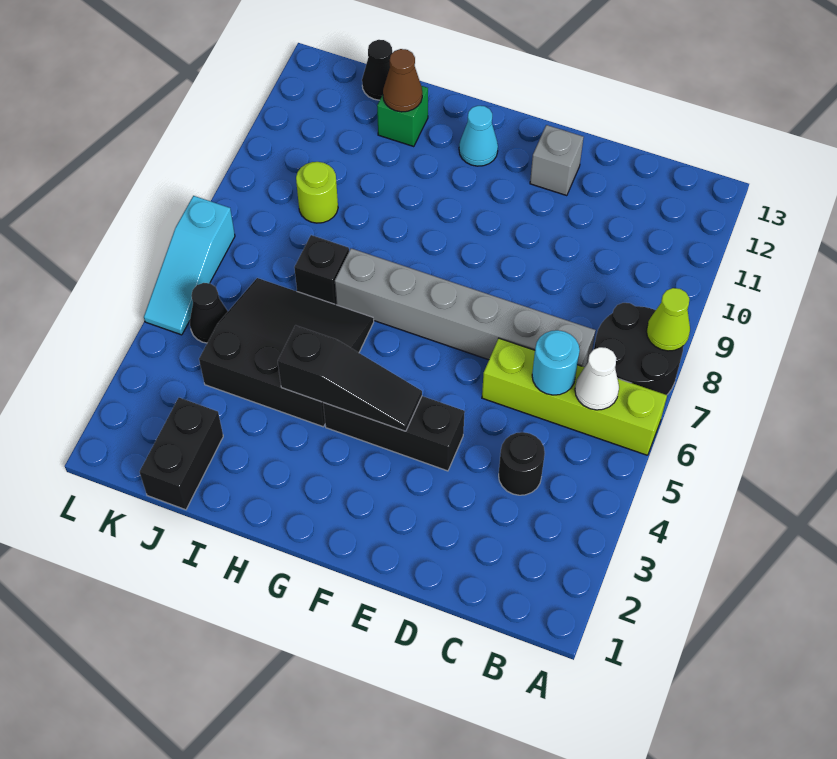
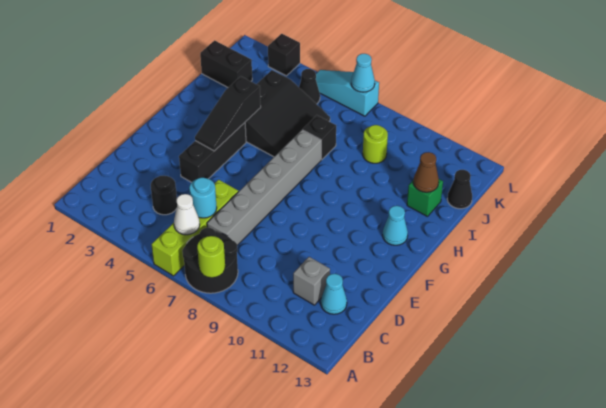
lime cone A8 level 2 -> lime round brick A8 level 2
none -> cyan cone C12 level 1
grey brick E12 level 1 -> grey brick C11 level 1
none -> black brick L3 level 1
none -> cyan cone L7 level 2

